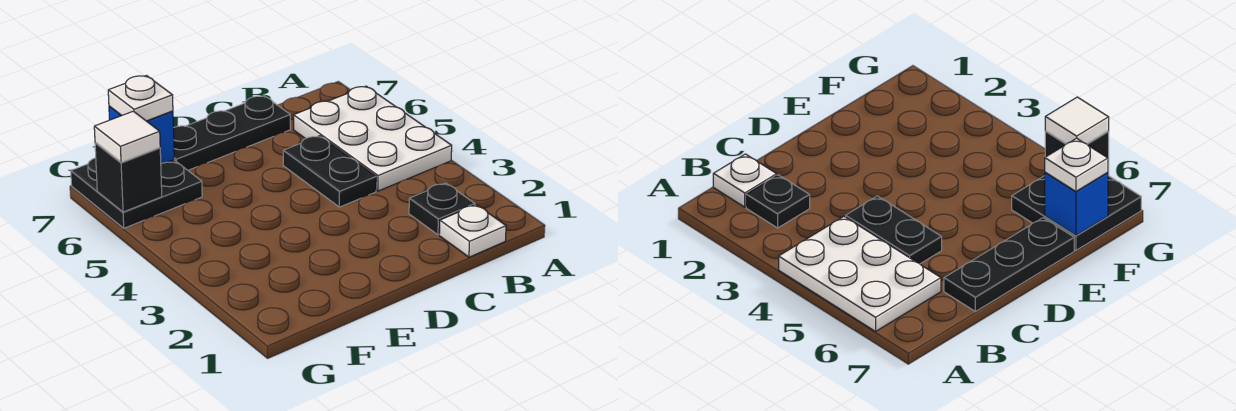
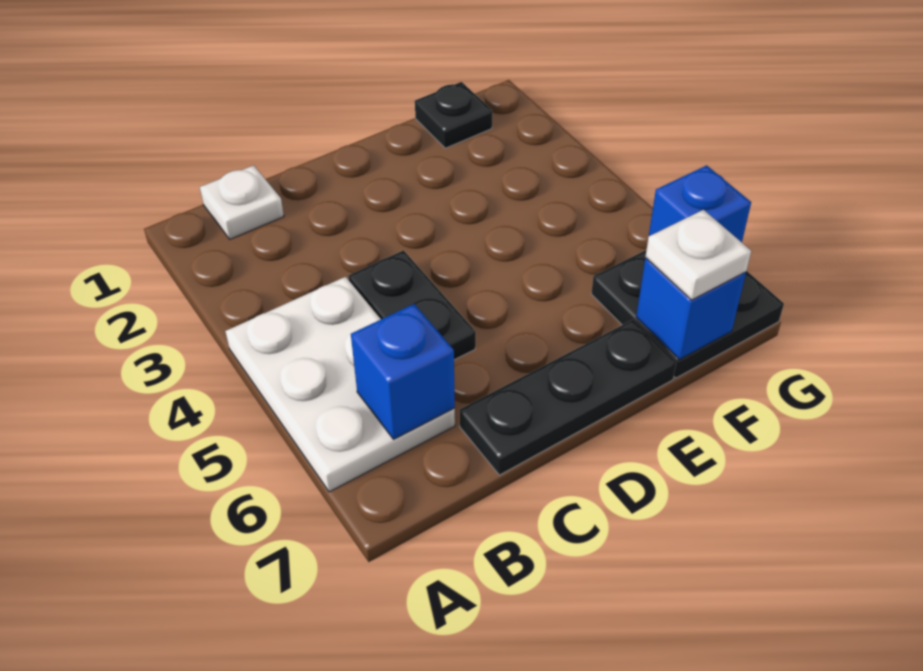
black plate B2 level 1 -> black plate F1 level 1
none -> blue brick B6 level 2
black brick G6 level 2 -> blue brick G6 level 2
white tile G6 level 3 -> none

